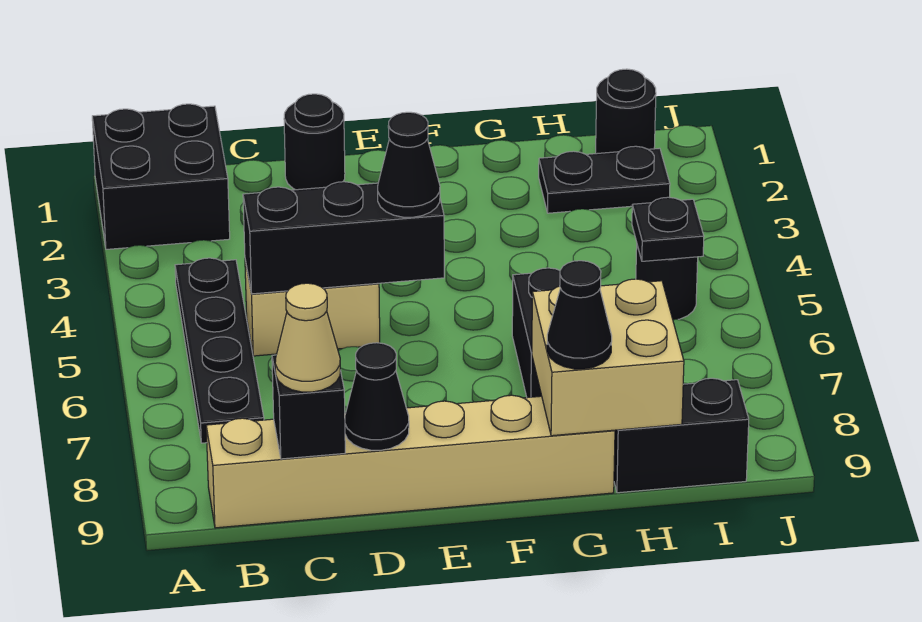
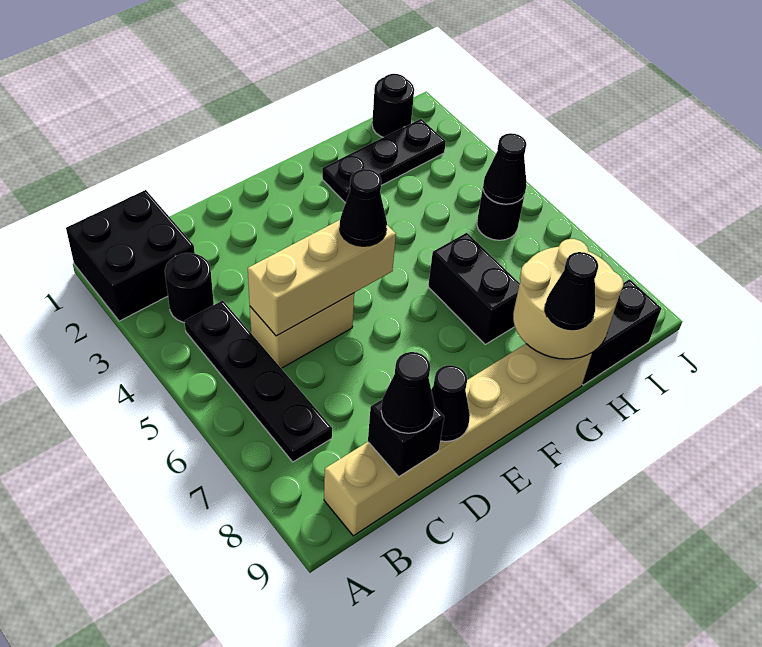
black brick C5:E5 level 2 -> tan brick C5:E5 level 2
tan cone C9 level 3 -> black cone C9 level 3
black round brick D1 level 1 -> black round brick B3 level 1
tan brick G8:H9 level 2 -> tan round brick G8:H9 level 2
black plate H2:I2 level 1 -> black plate G2:I2 level 1
black plate I5 level 2 -> black cone I5 level 2

